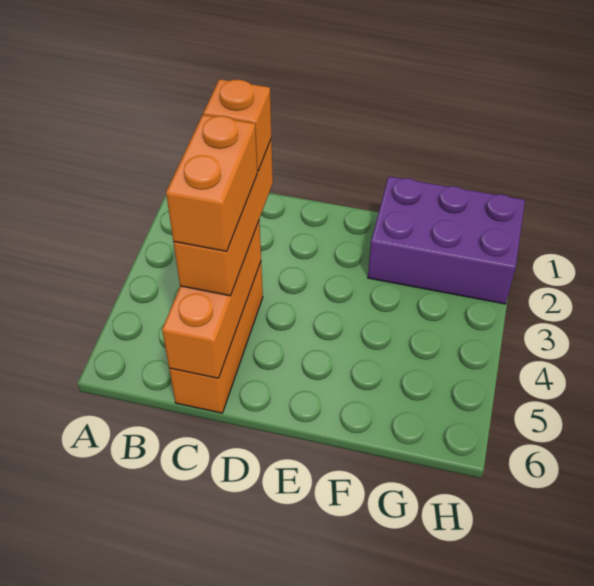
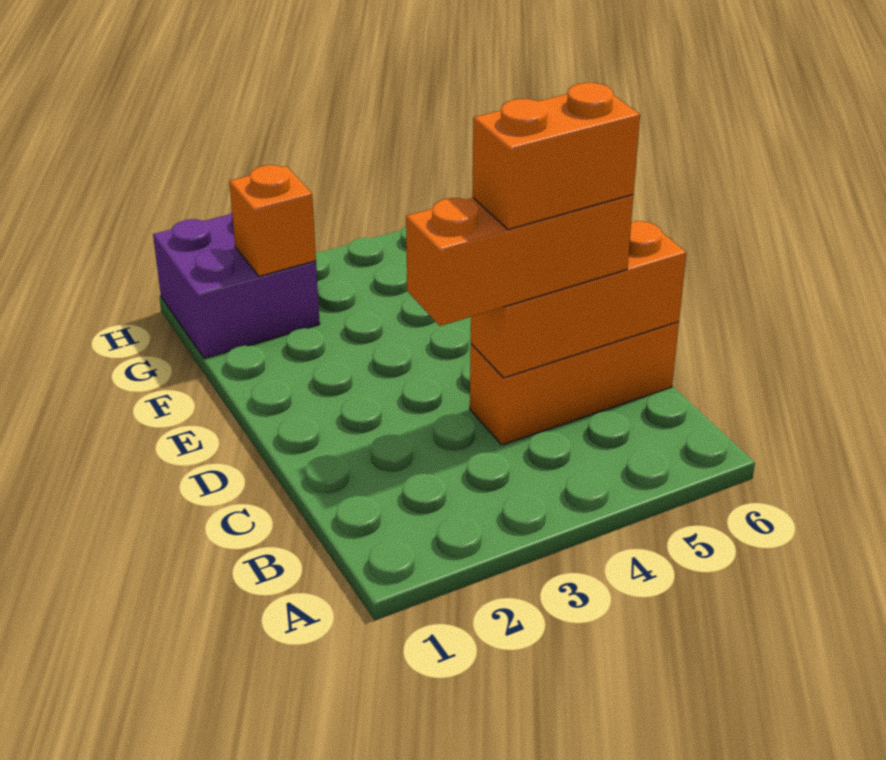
orange brick C3 level 4 -> orange brick G2 level 2
purple brick F1:H2 level 1 -> purple brick G1:H2 level 1

